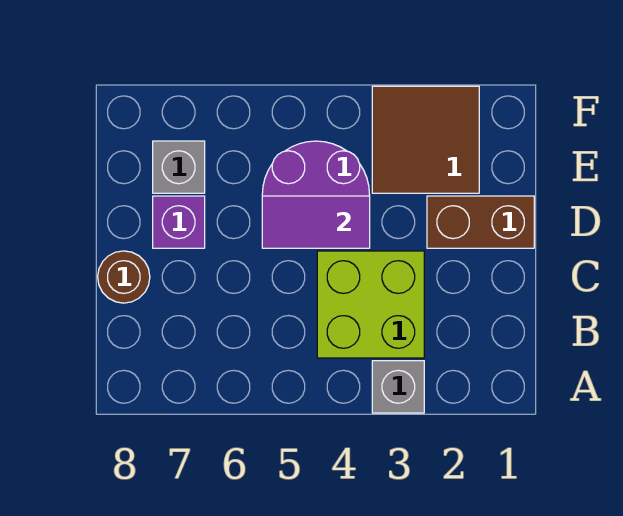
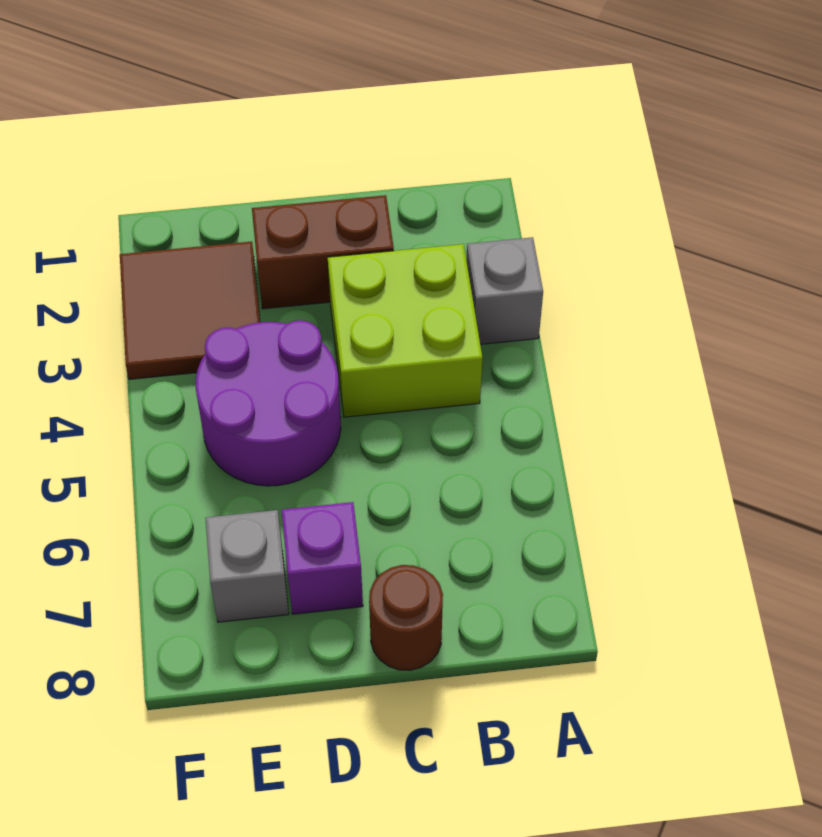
brown brick D1:D2 level 1 -> brown brick C2:D2 level 1
purple tile D4:D5 level 2 -> none

